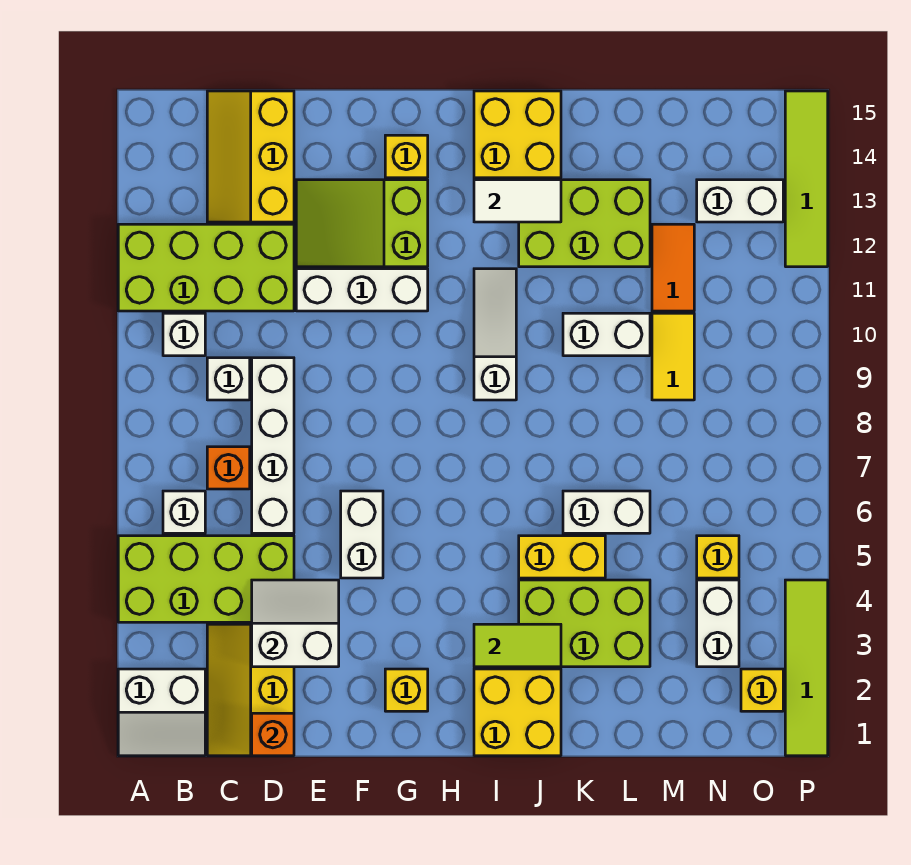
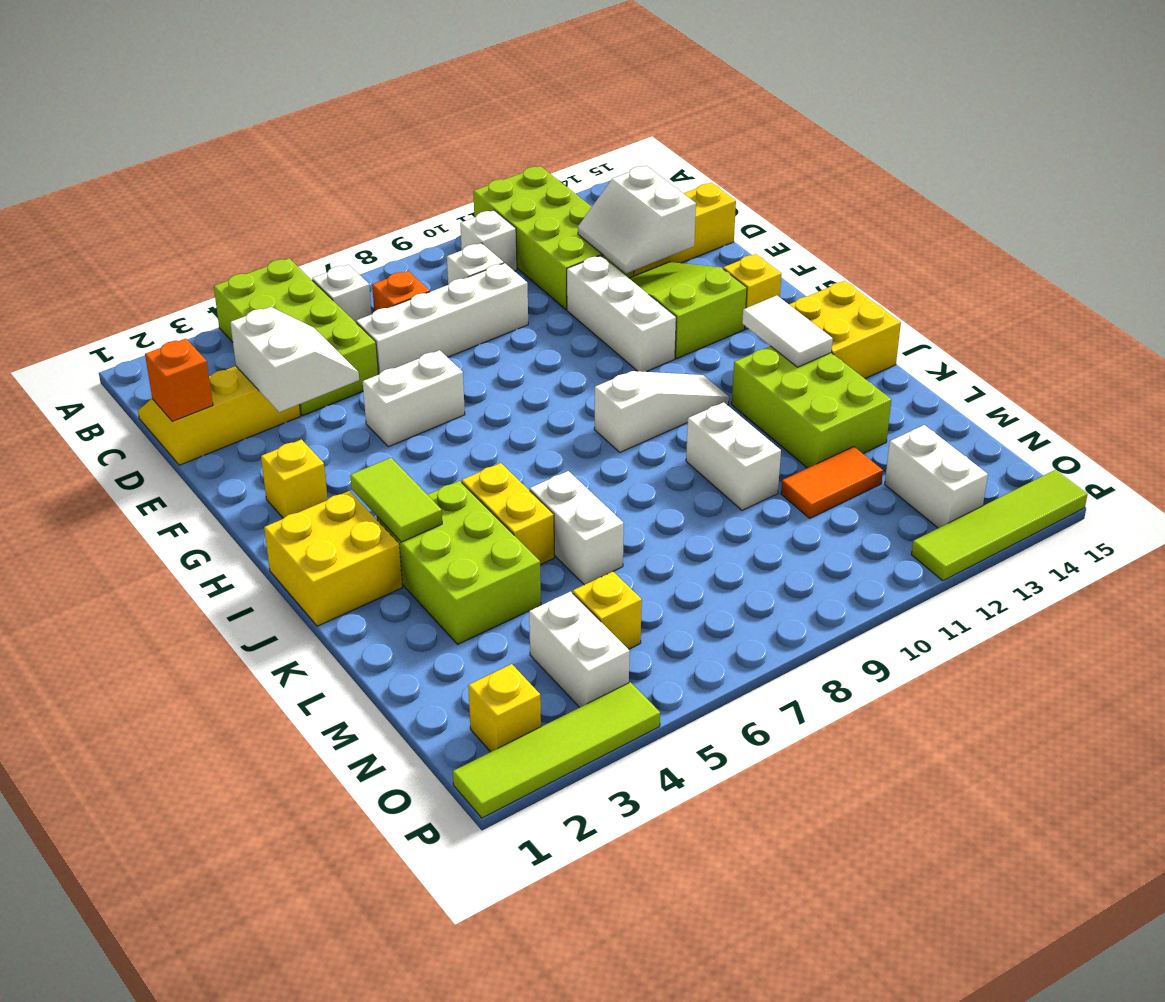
white slope A1:B2 level 1 top 2 -> white slope D12:E13 level 2 top 13
yellow tile M9:M10 level 1 -> none
white brick N3:N4 level 1 -> white brick N4:O4 level 1

